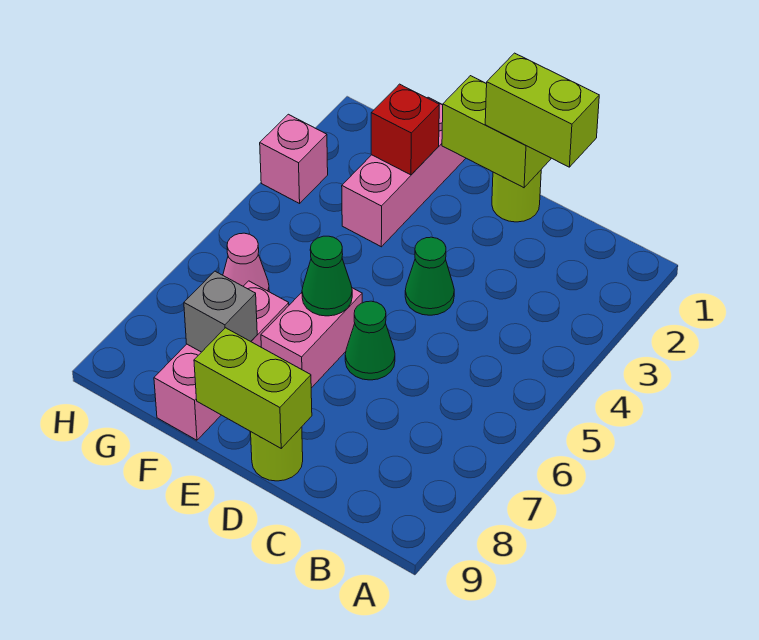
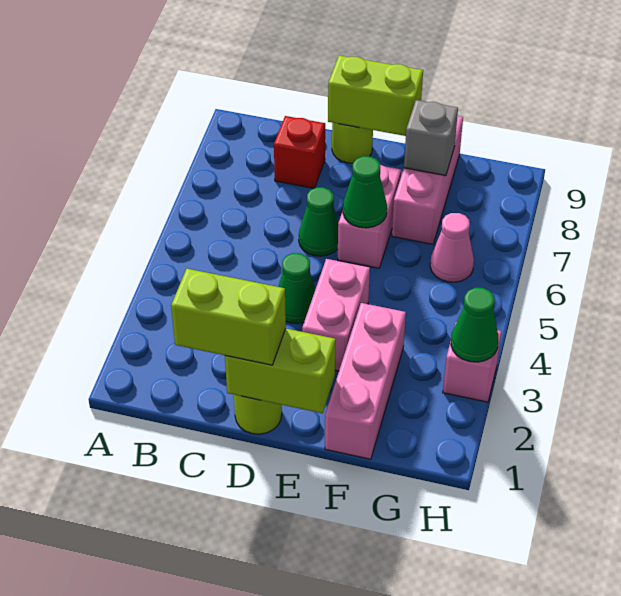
none -> pink brick E3:E4 level 1
red brick F2 level 2 -> red brick C8 level 1
none -> green cone H3 level 2

